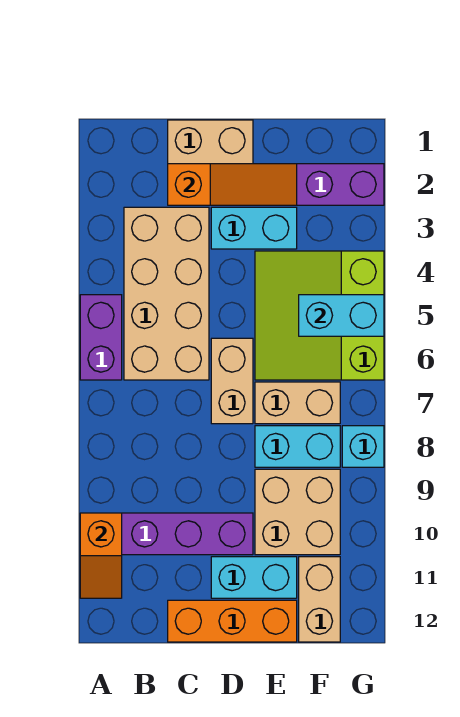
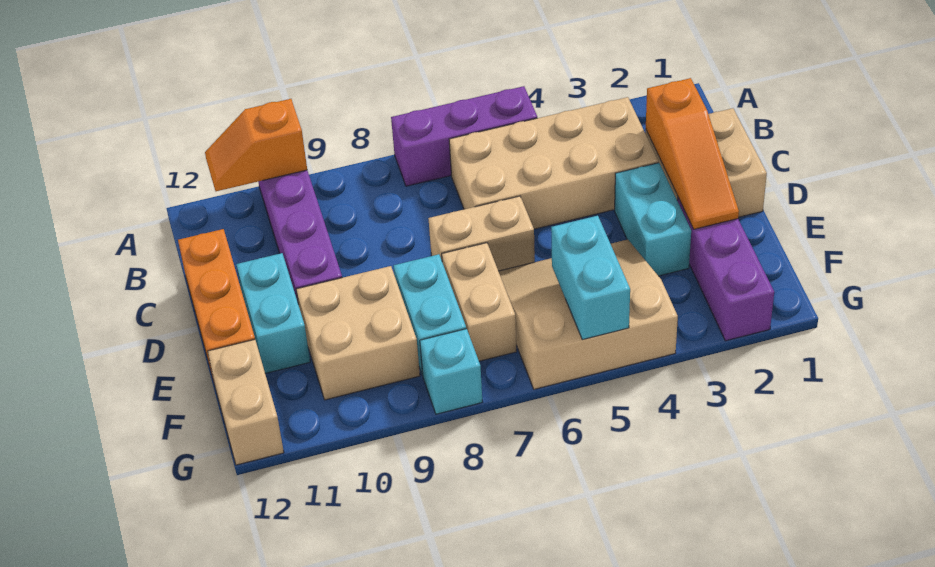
purple brick A5:A6 level 1 -> purple brick A5:A7 level 1
lime slope E4:G6 level 1 top G -> tan slope E4:G6 level 1 top G
tan brick F11:F12 level 1 -> tan brick F12:G12 level 1

